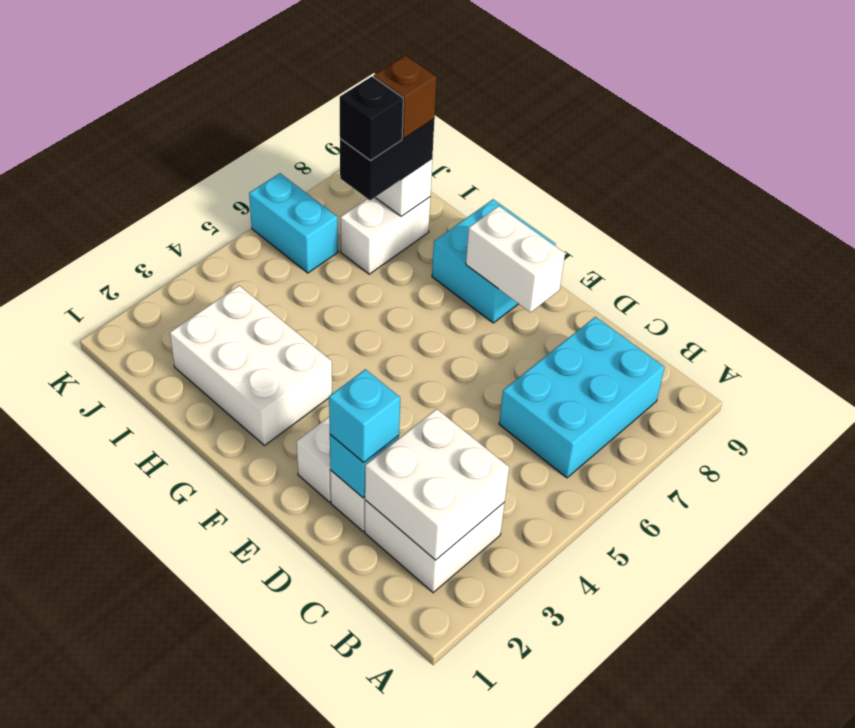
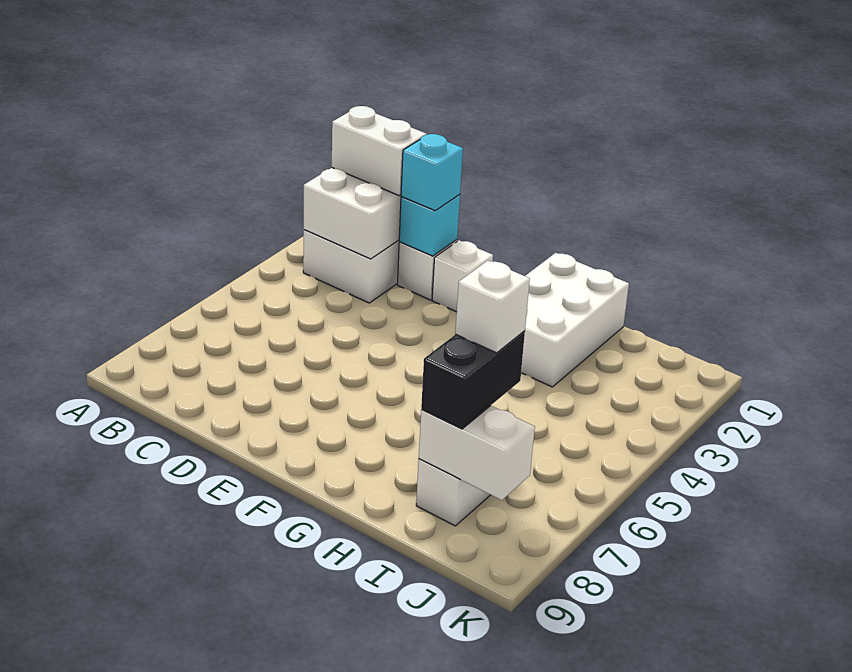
cyan brick B6:C8 level 1 -> none
white brick E8:F8 level 2 -> white brick B2:C2 level 3
cyan brick F8:G9 level 1 -> none
white brick G2:I3 level 1 -> white brick G1:H3 level 1
black brick I7 level 4 -> white brick I7 level 4
brown brick I8 level 4 -> none
cyan brick J6:K6 level 1 -> none

